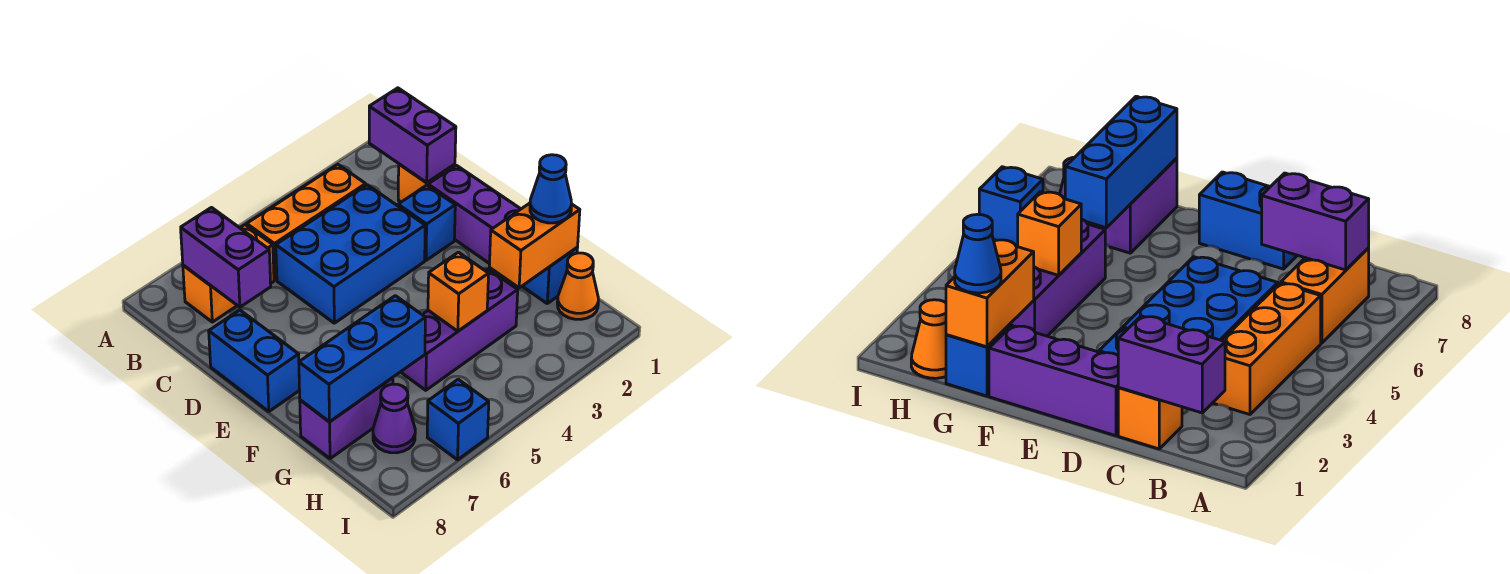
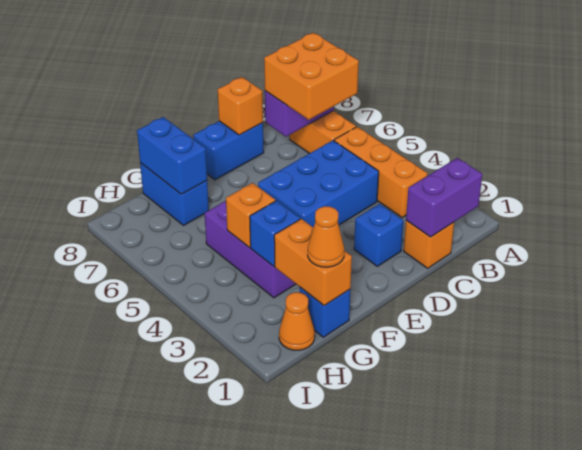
none -> orange brick B6:C7 level 3
blue brick C3:D5 level 1 -> blue brick C4:E5 level 1
purple brick D1:F1 level 1 -> none
none -> orange brick D8 level 2
blue cone G1 level 3 -> orange cone G1 level 3
blue brick G6:G8 level 2 -> blue brick G7:G8 level 2
purple brick G7:G8 level 1 -> blue brick G7:G8 level 1
purple cone H7 level 1 -> none
blue brick I6 level 1 -> blue brick G3 level 2

